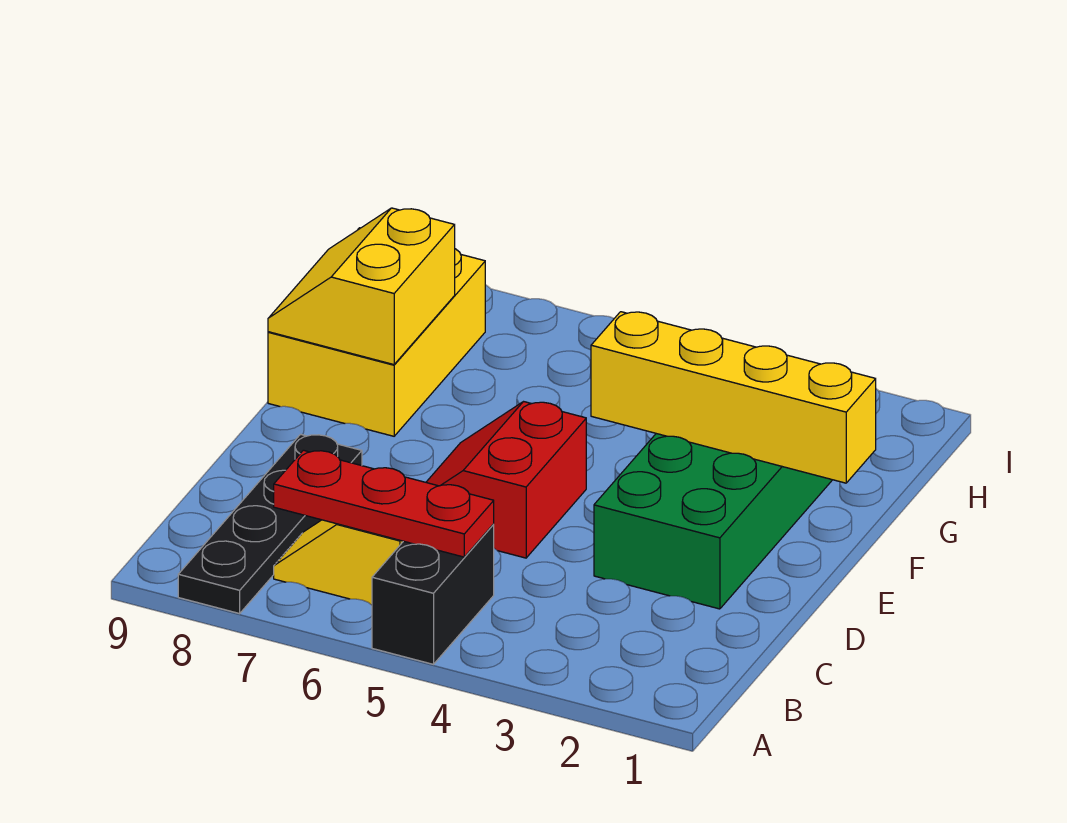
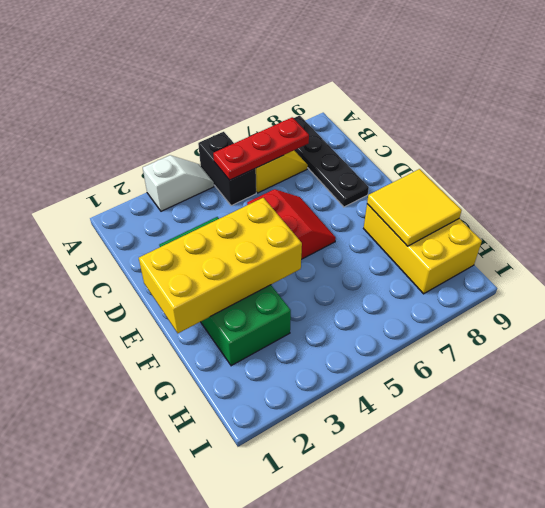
none -> white slope A3:A4 level 1 top 3
yellow brick F1:F4 level 2 -> yellow brick E1:F4 level 2
yellow slope F8:G9 level 2 top 8 -> yellow tile F8:G9 level 2

